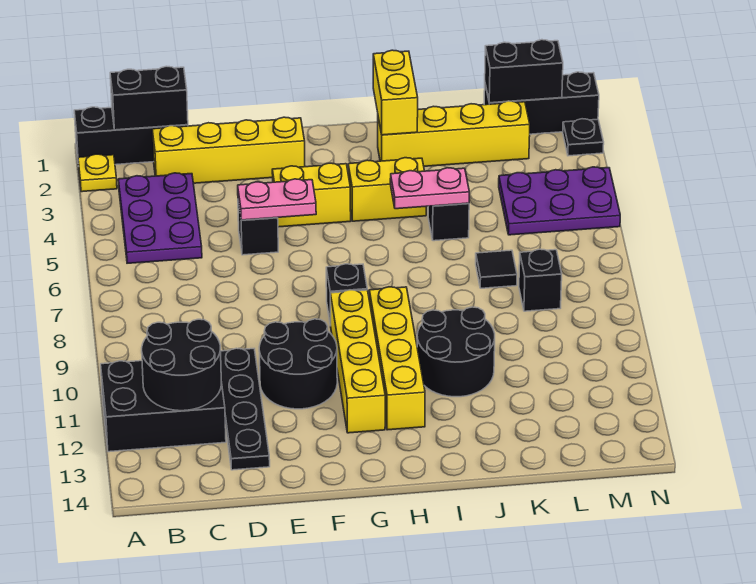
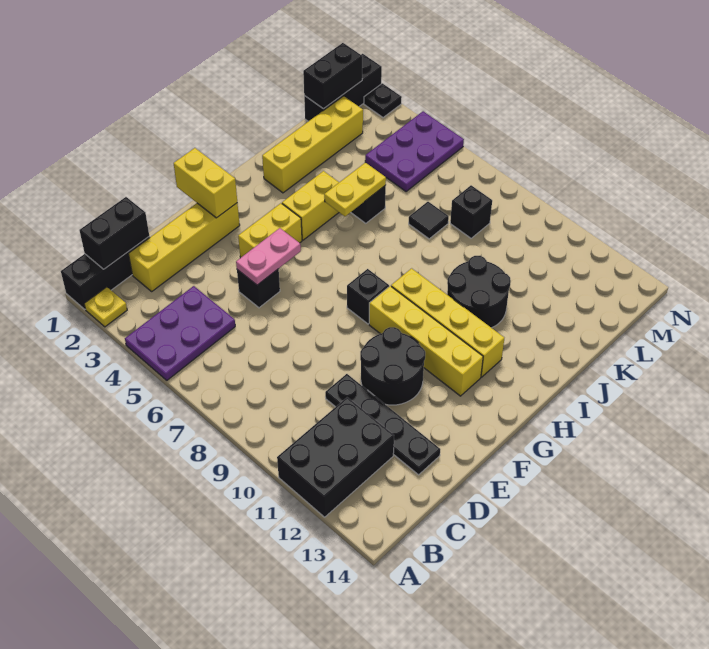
purple plate B3:C5 level 1 -> purple plate A4:C5 level 1
black round brick B11:C12 level 2 -> none
yellow brick I1:I2 level 2 -> yellow brick F1:F2 level 2
pink plate I5:J5 level 2 -> yellow plate I5:J5 level 2

